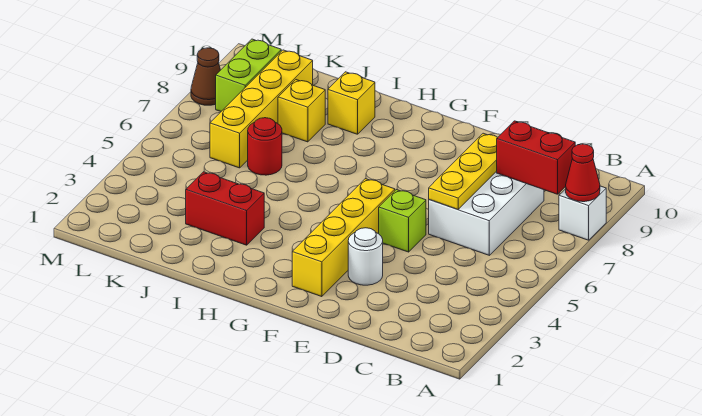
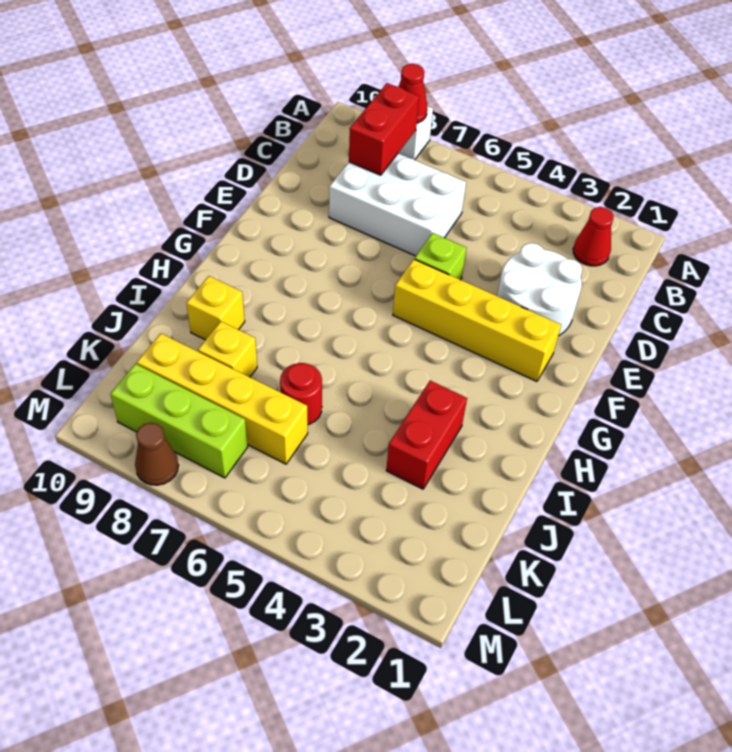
none -> red cone B2 level 1
yellow plate D6:D8 level 2 -> none
white round brick E3 level 1 -> white round brick D2:E3 level 1
lime brick L8:L9 level 1 -> lime brick L7:L9 level 1

